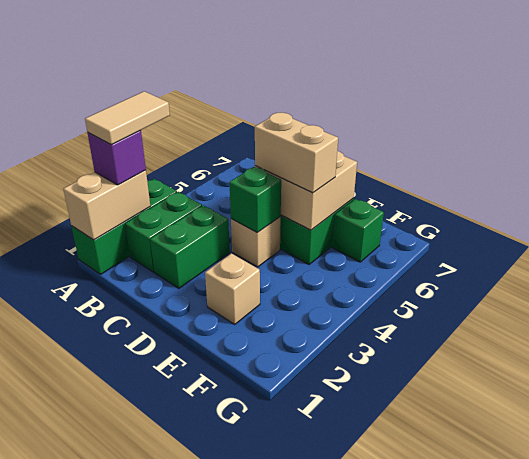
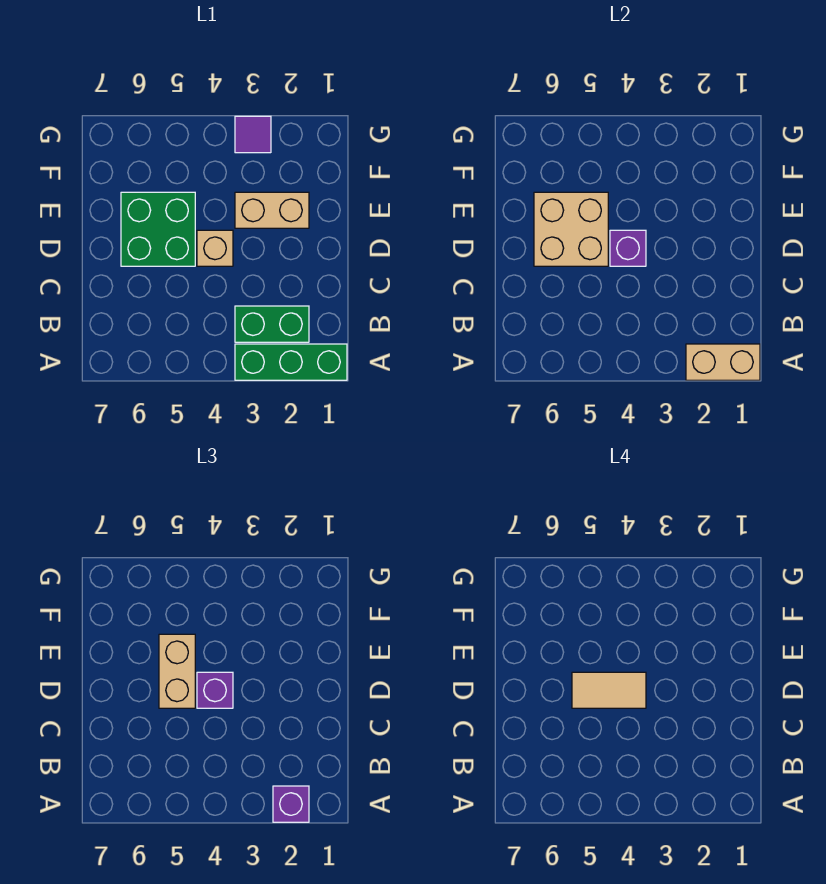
tan tile A2:A3 level 4 -> tan tile D4:D5 level 4
green brick C2:C3 level 1 -> none
green brick D4 level 2 -> purple brick D4 level 2
none -> purple brick D4 level 3
tan brick E2 level 1 -> tan brick E2:E3 level 1
green brick F6 level 1 -> none
none -> purple tile G3 level 1

